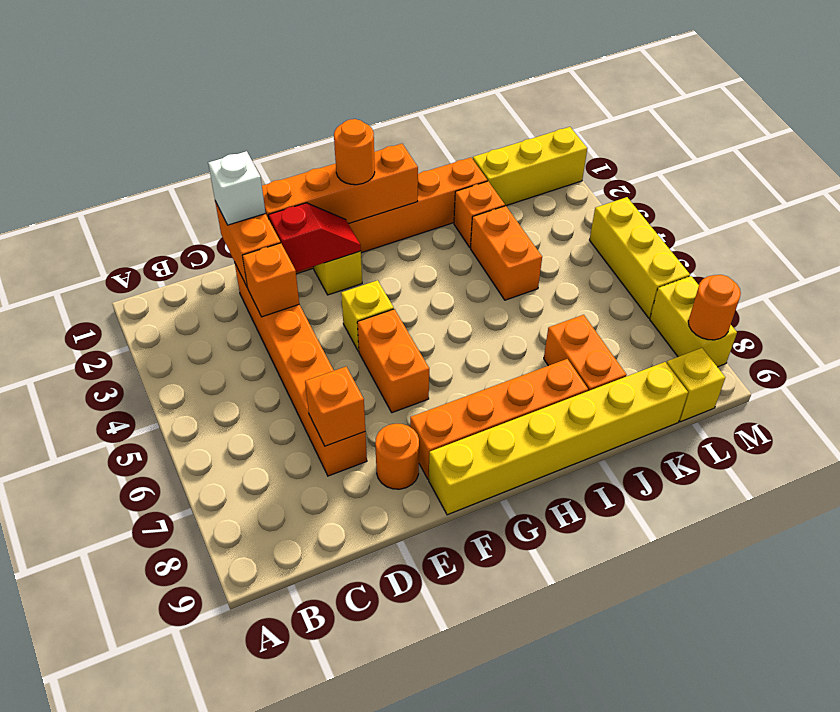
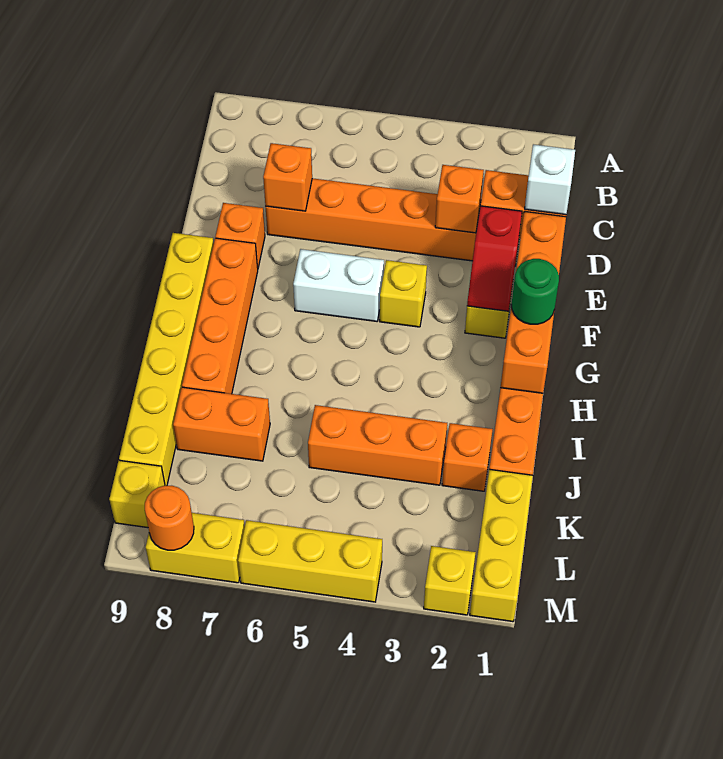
orange round brick E8 level 1 -> orange brick E8 level 1
orange brick F5:F6 level 1 -> white brick F5:F6 level 1
orange round brick G1 level 3 -> green round brick G1 level 3
orange brick J3:J4 level 1 -> orange brick J3:J5 level 1
none -> yellow brick M2 level 1

